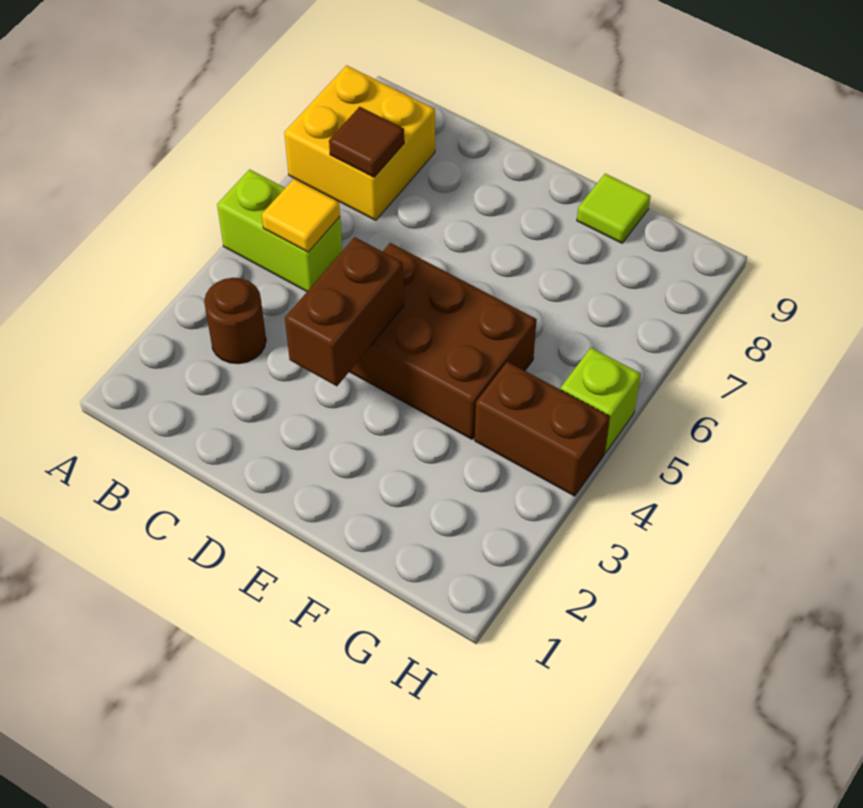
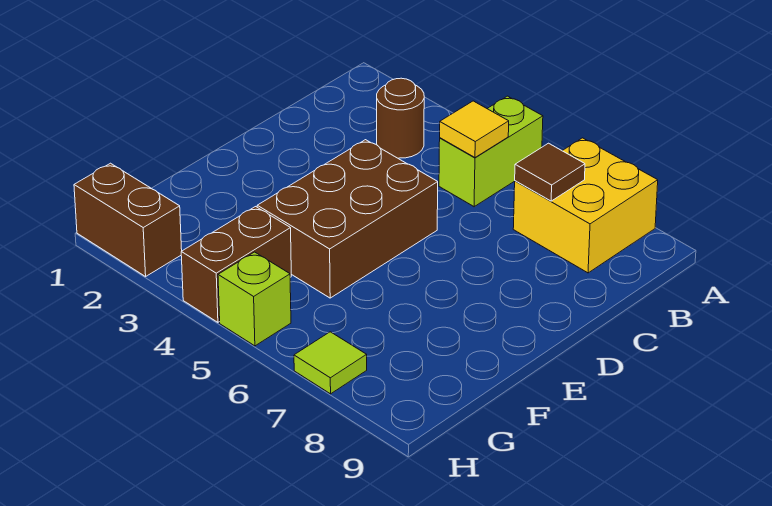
brown brick D3:D4 level 2 -> brown brick H1:H2 level 1
lime tile F9 level 1 -> lime tile H7 level 1

